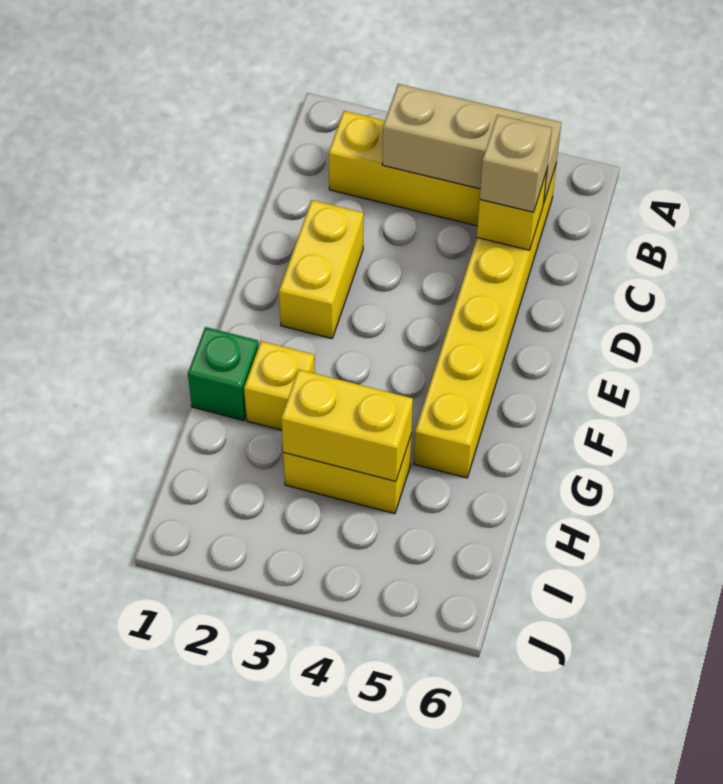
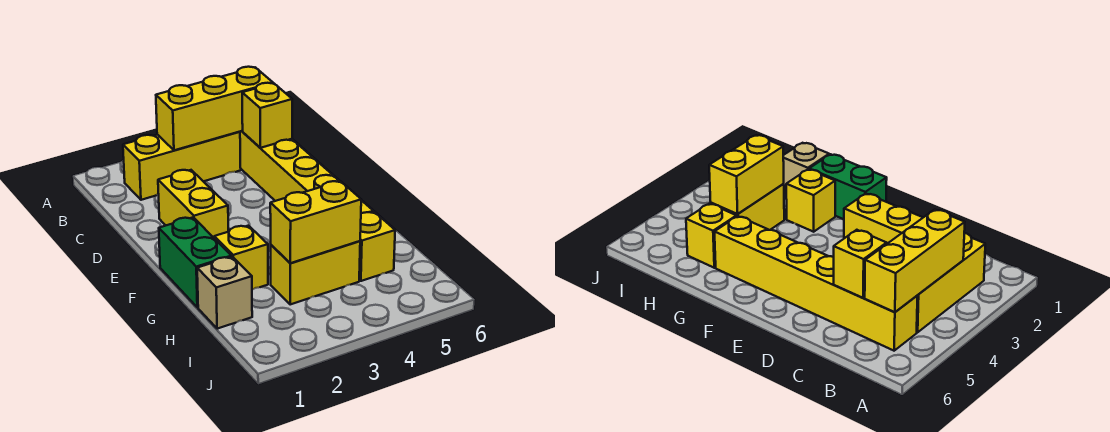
tan brick B3:B5 level 2 -> yellow brick B3:B5 level 2
tan brick C5 level 3 -> tan brick H1 level 1
green brick G1 level 1 -> green brick F1:G1 level 1
none -> yellow brick H5 level 1

